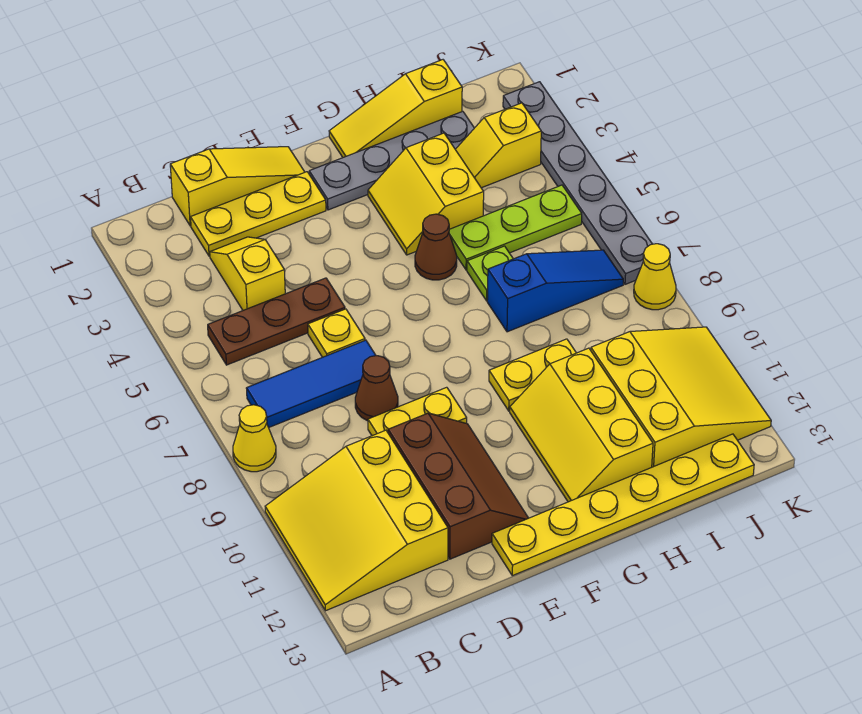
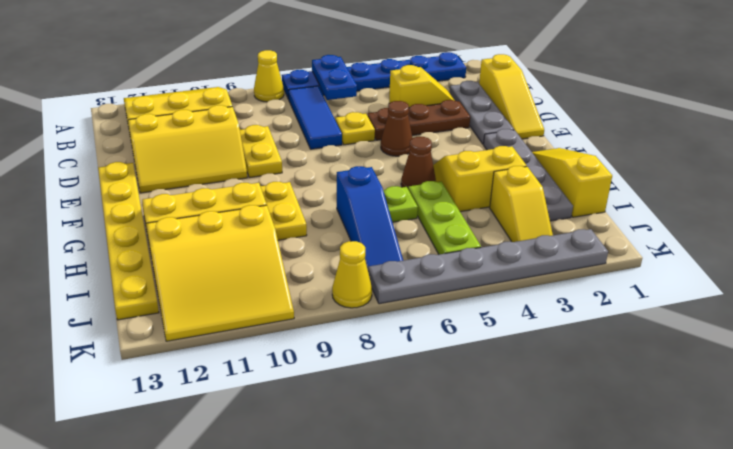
none -> blue plate A2:A7 level 1
none -> blue plate A6:B6 level 2
brown plate B5:D5 level 1 -> brown plate D3:D5 level 1
yellow plate C2:E2 level 1 -> grey plate C2:E2 level 1
brown cone D8 level 1 -> brown cone E5 level 1
brown slope D10:E12 level 1 top D -> yellow slope D10:E12 level 1 top D
yellow slope I3:J3 level 1 top J -> yellow slope I3:J3 level 1 top I

